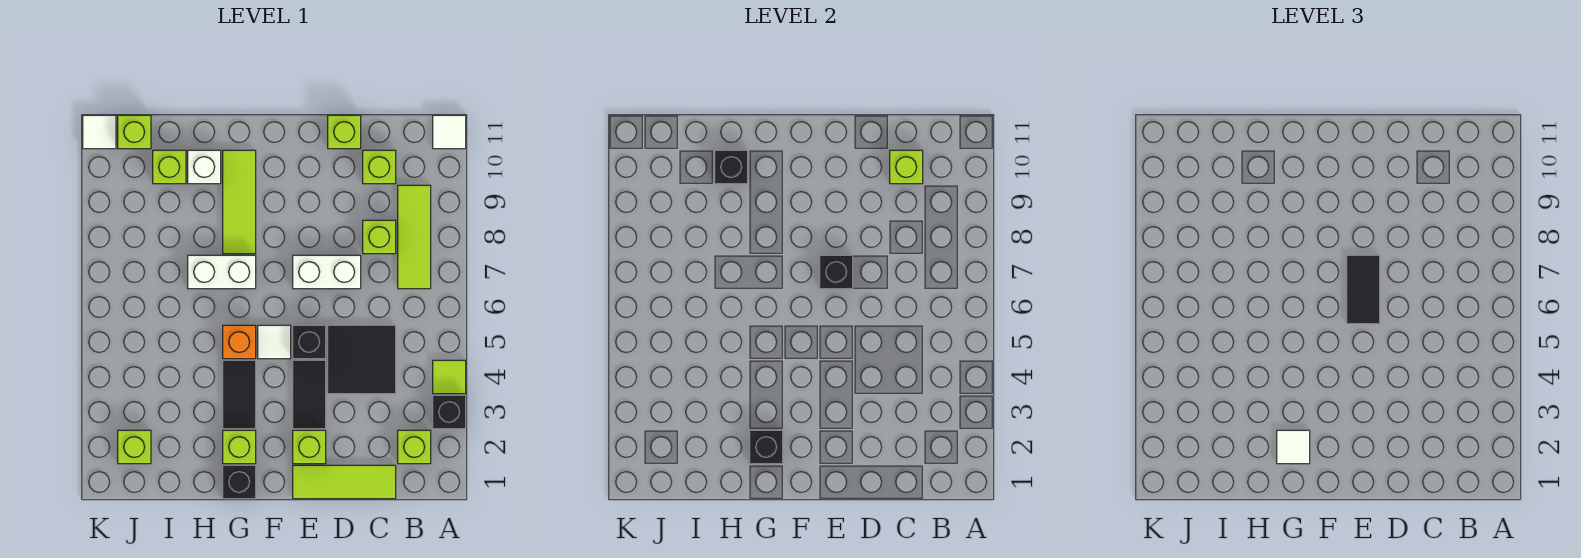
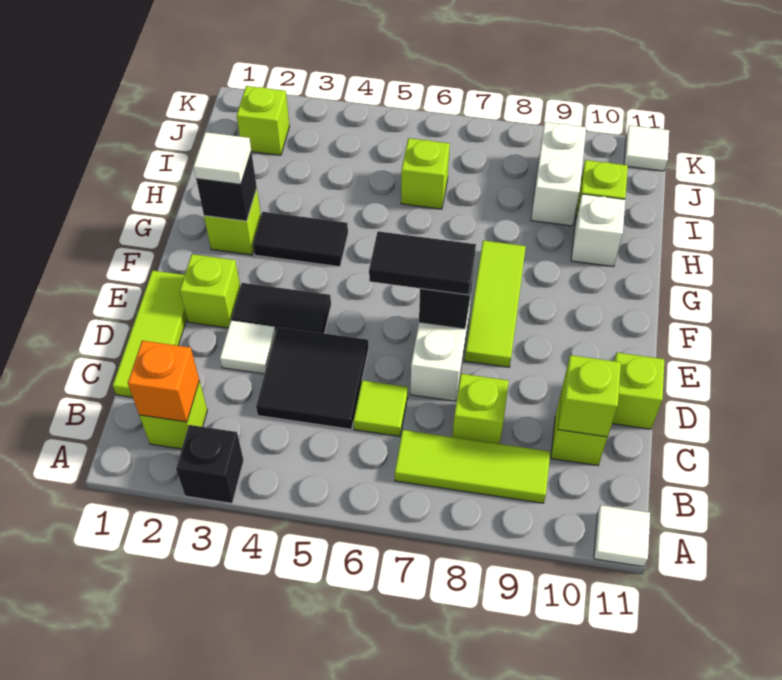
lime tile A4 level 1 -> lime tile C6 level 1
black brick E5 level 1 -> none
white tile F5 level 1 -> white tile D3 level 1
black brick G1 level 1 -> none
orange brick G5 level 1 -> orange brick B2 level 2
white brick G7:H7 level 1 -> white brick I9:J9 level 1
lime tile G8:G10 level 1 -> lime tile E8:G8 level 1
black brick H10 level 2 -> none
lime brick J11 level 1 -> lime brick I6 level 1

